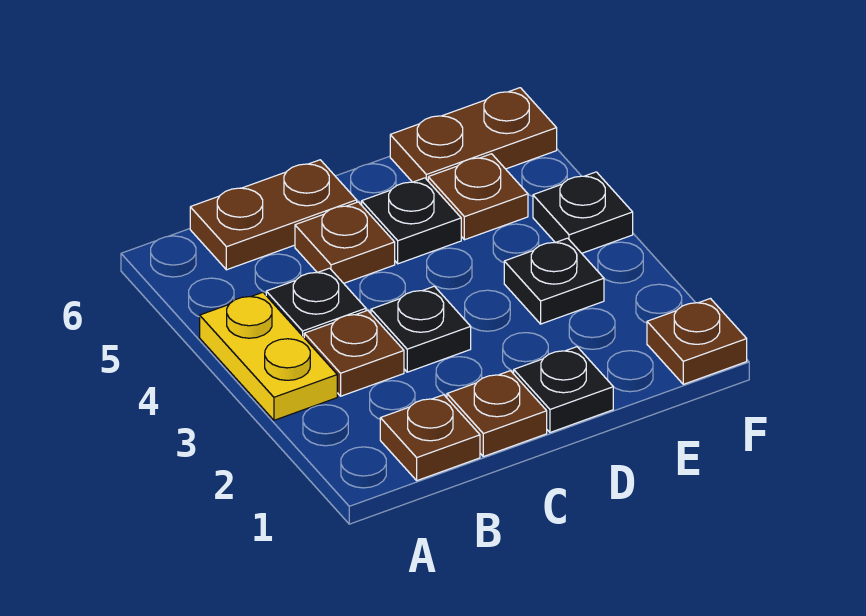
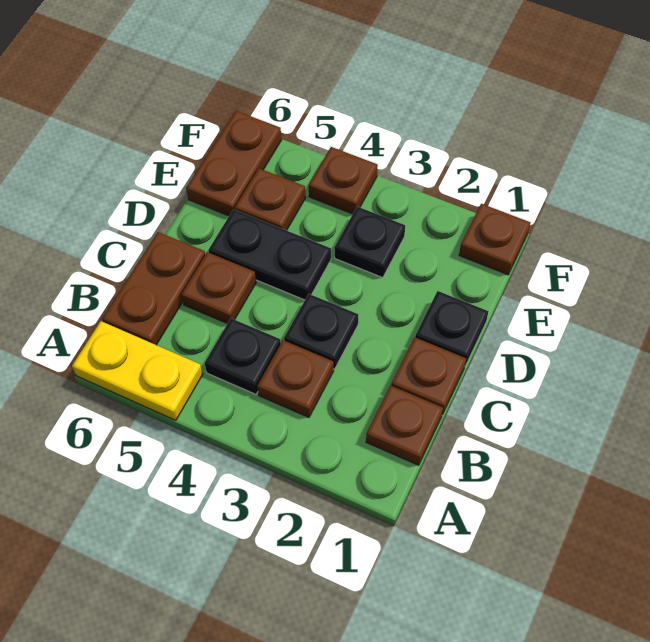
yellow plate A3:A4 level 1 -> yellow plate A5:A6 level 1
black plate D5 level 1 -> black plate D4:D5 level 1
black plate F4 level 1 -> brown plate F4 level 1

